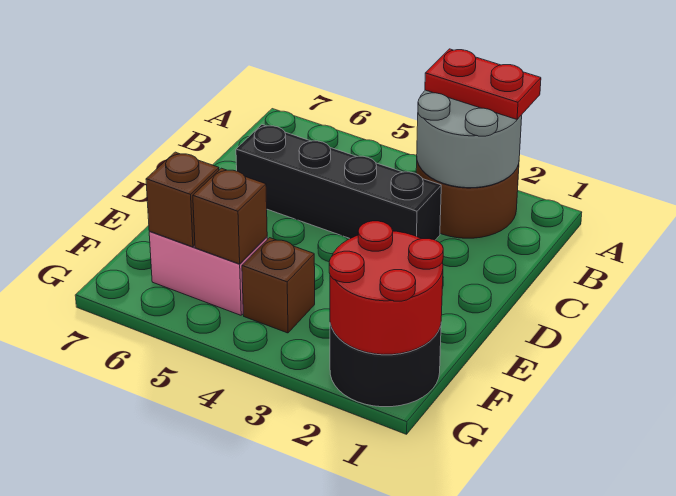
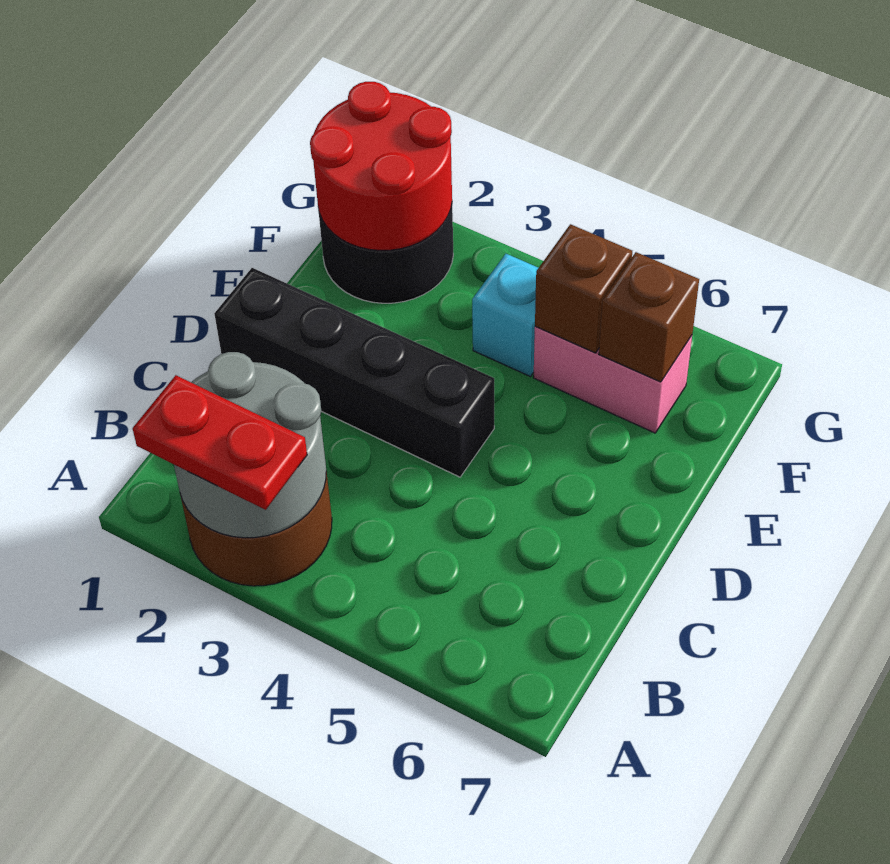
black brick C3:C6 level 1 -> black brick D1:D4 level 1
brown brick F4 level 1 -> cyan brick F4 level 1

